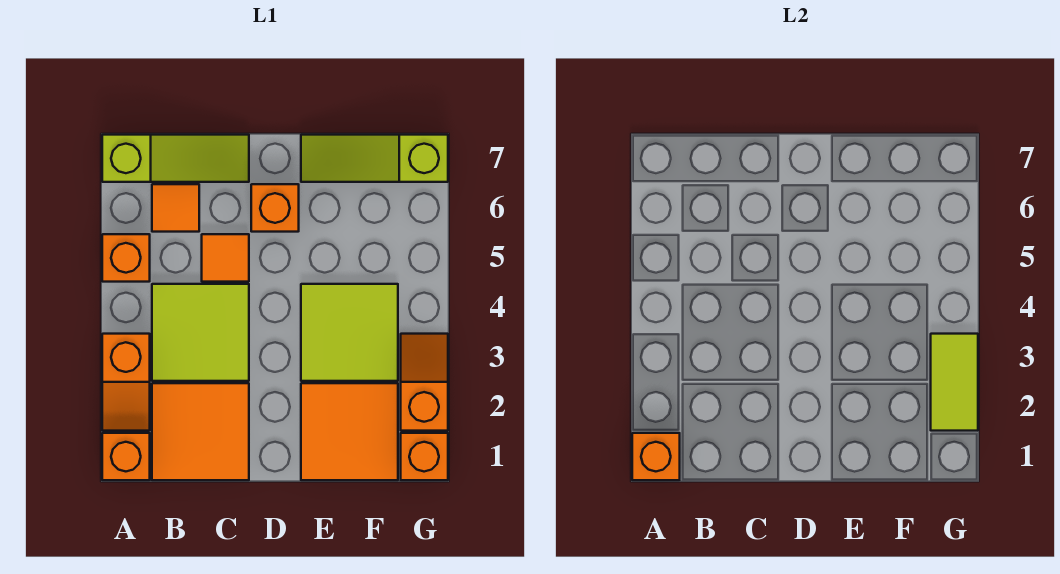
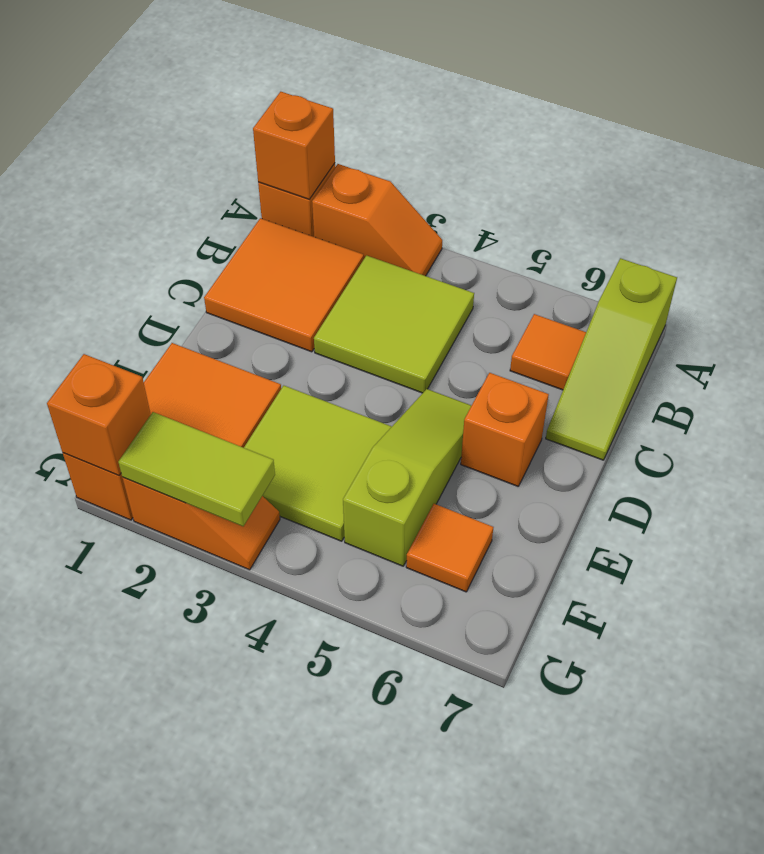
orange slope A2:A3 level 1 top 3 -> orange slope A2:A3 level 1 top 2
orange brick A5 level 1 -> orange brick G1 level 2
orange tile C5 level 1 -> orange tile F6 level 1
lime slope E7:G7 level 1 top G -> lime slope D5:F5 level 1 top F

